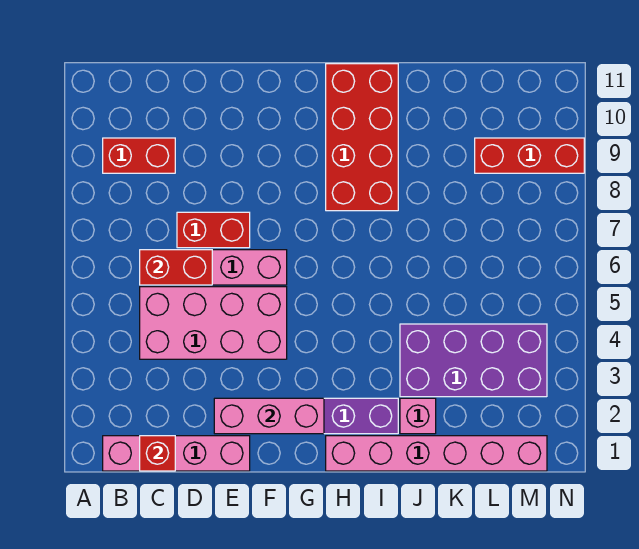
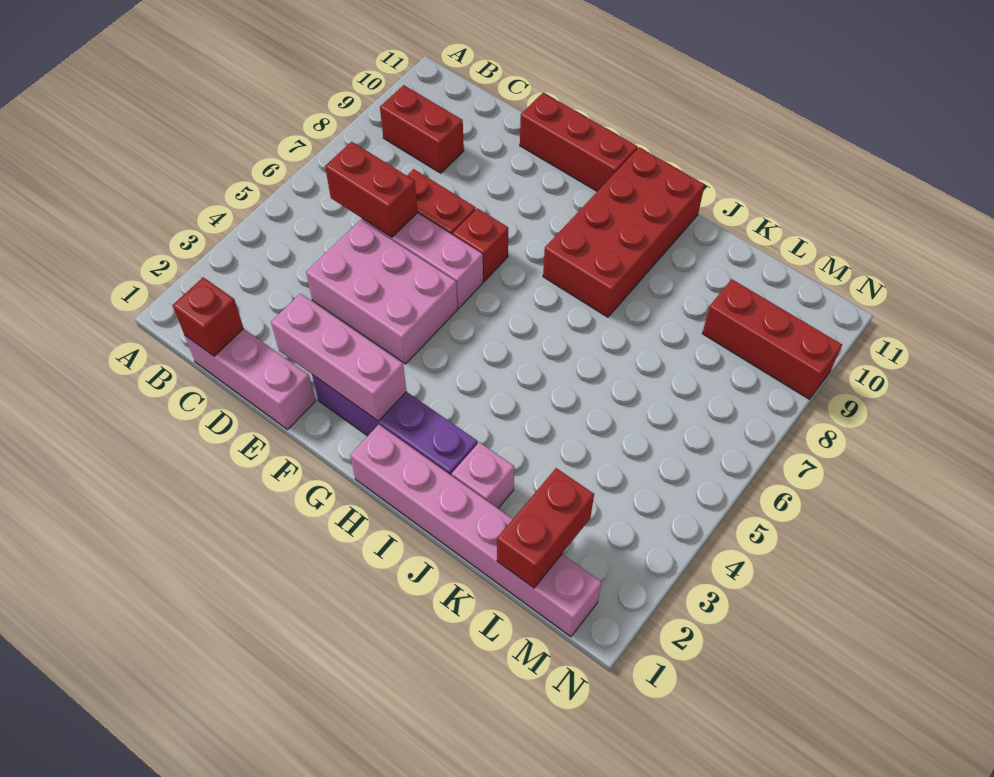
pink brick B1:E1 level 1 -> pink brick C1:E1 level 1
pink brick C4:F5 level 1 -> pink brick D4:F5 level 1
none -> red brick E11:G11 level 1
none -> red brick F7 level 1
purple brick J3:M4 level 1 -> none
none -> red brick L1:L2 level 2

